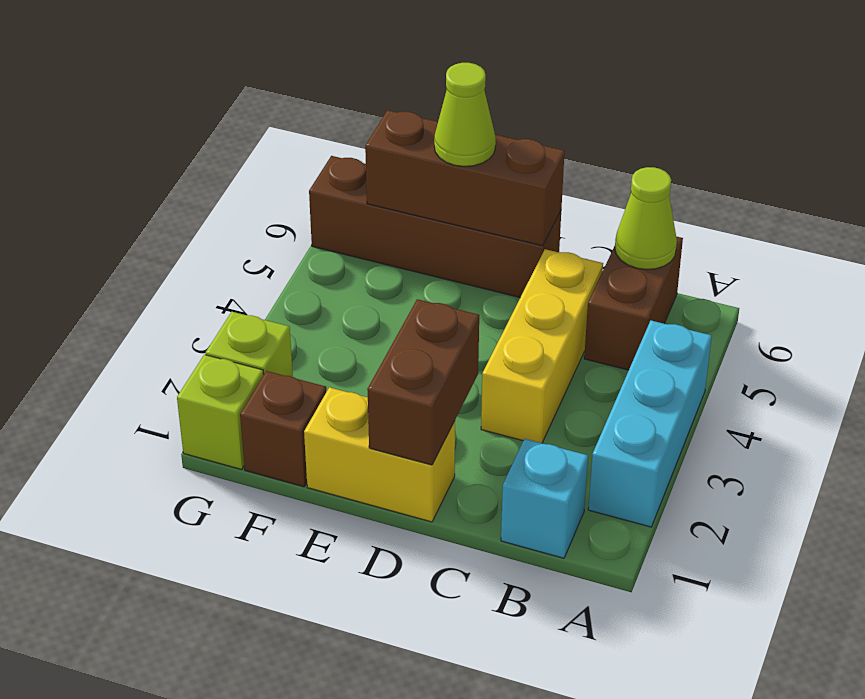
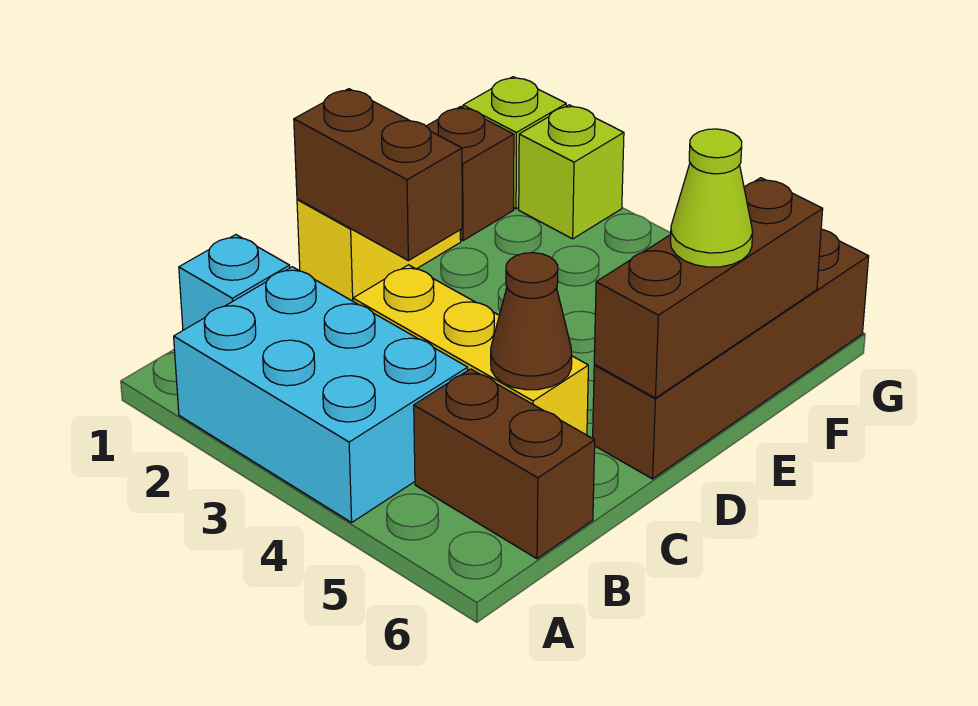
cyan brick A2:A4 level 1 -> cyan brick A2:B4 level 1
lime cone B6 level 2 -> none
none -> brown cone C5 level 2

